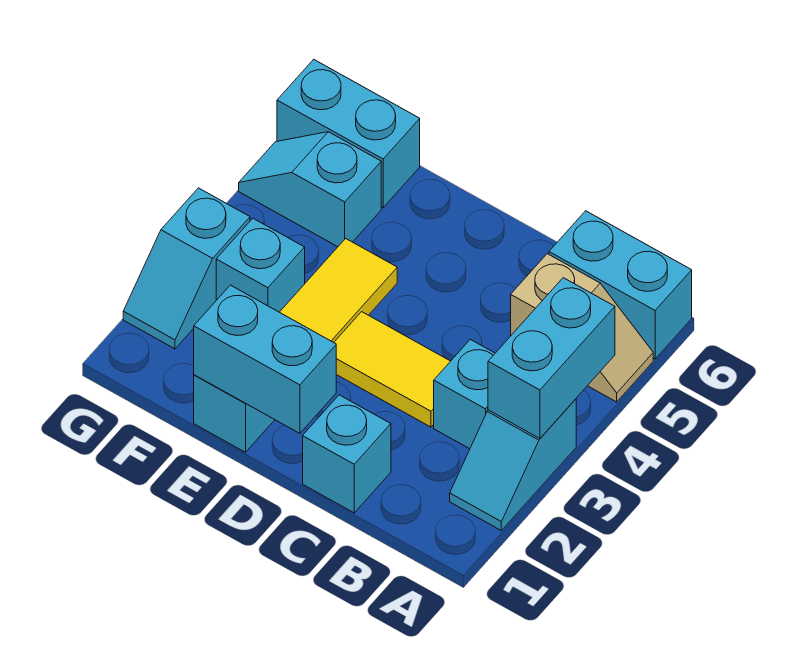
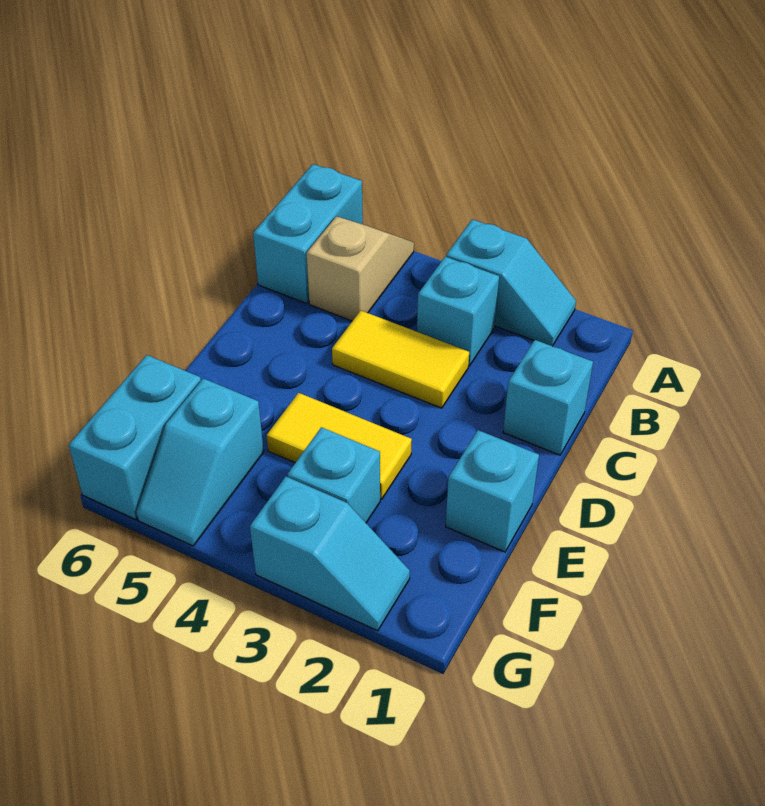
cyan brick A3:A4 level 2 -> none
yellow tile C3:D3 level 1 -> yellow tile C3:C4 level 1
cyan brick D1:E1 level 2 -> none

